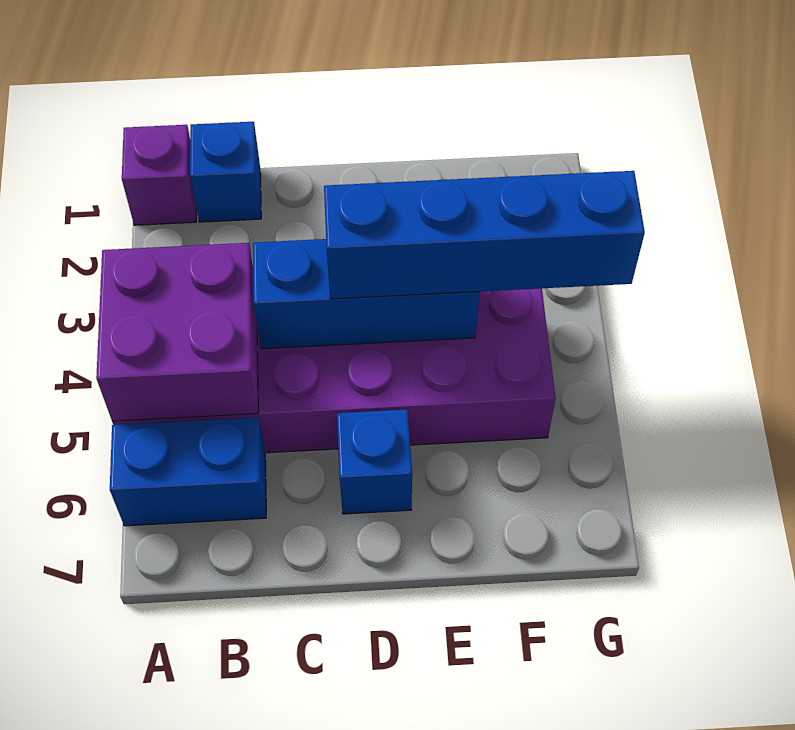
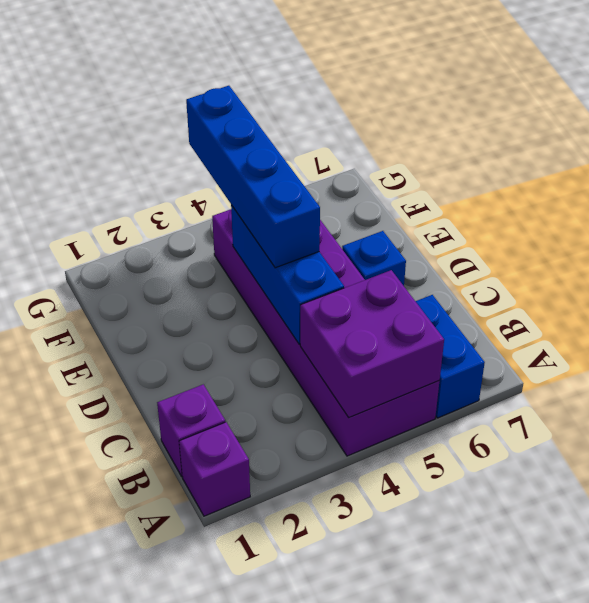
blue brick B1 level 1 -> purple brick B1 level 1

